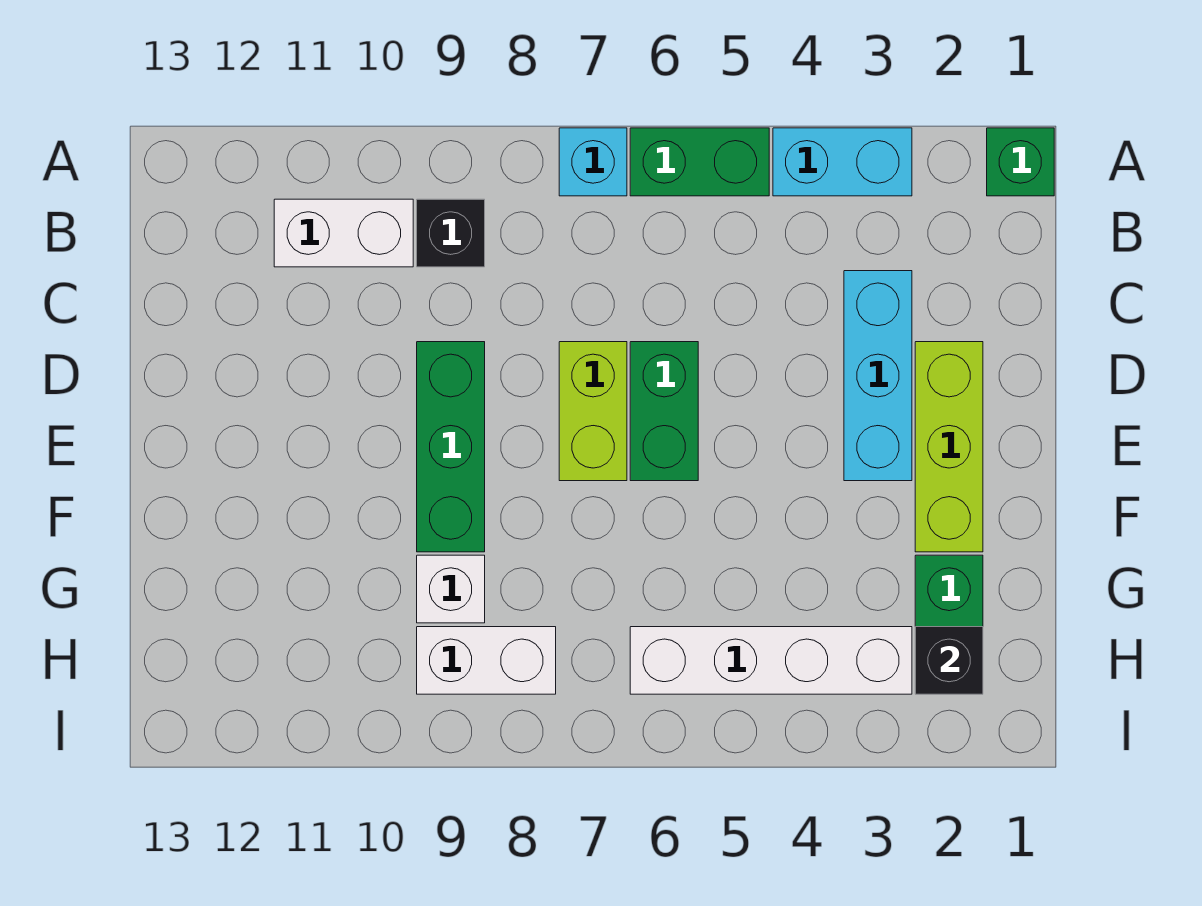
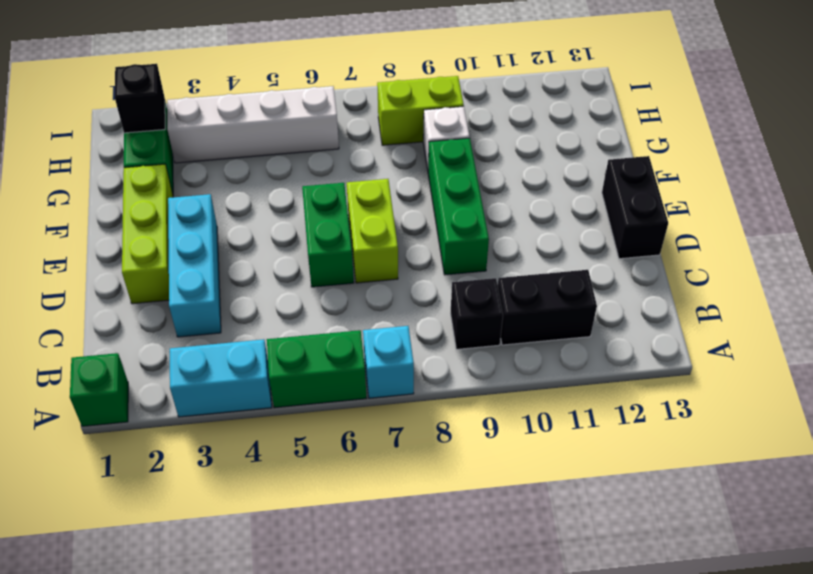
white brick B10:B11 level 1 -> black brick B10:B11 level 1
none -> black brick D13:E13 level 1
white brick H8:H9 level 1 -> lime brick H8:H9 level 1

